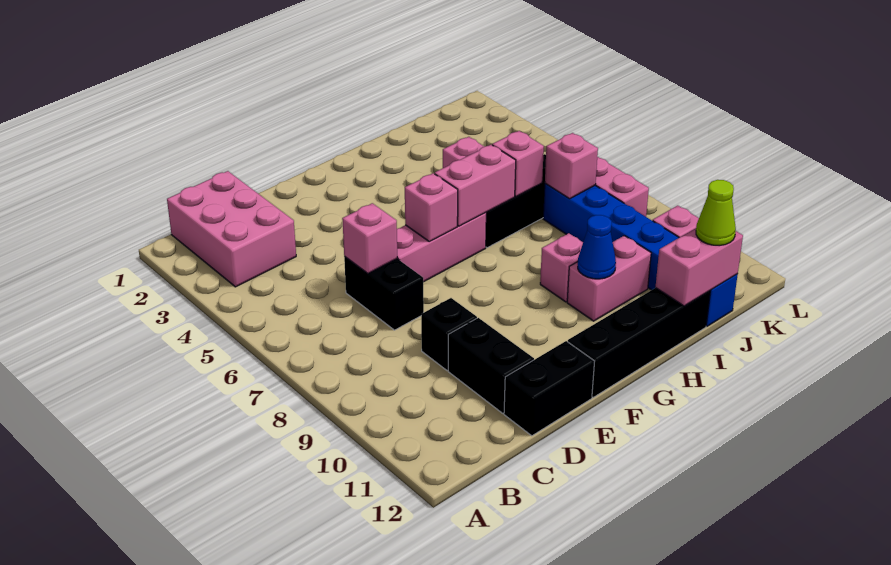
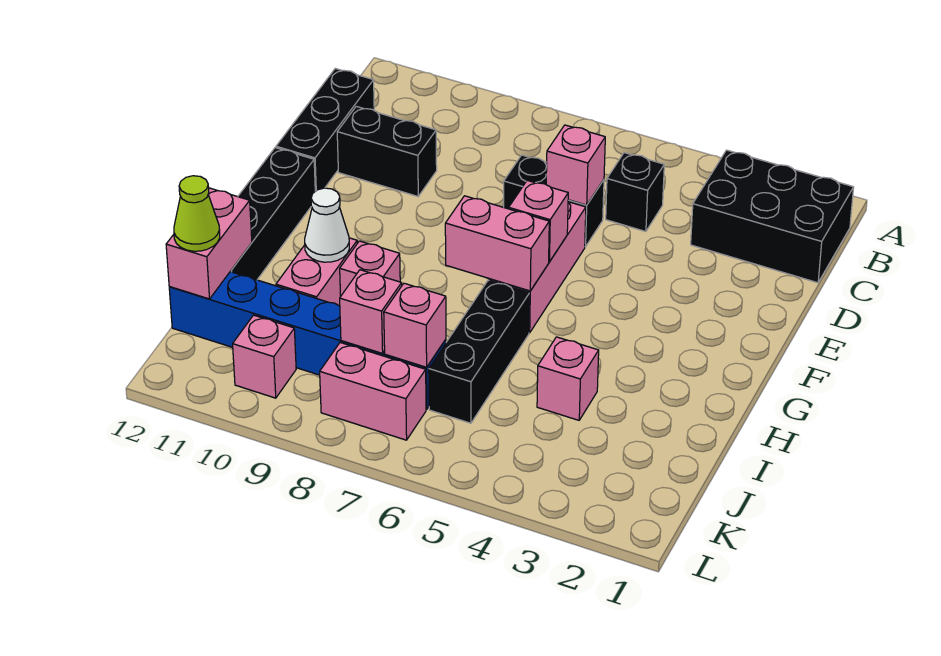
pink brick B1:C3 level 1 -> black brick B1:C3 level 1
black brick D9 level 1 -> black brick C5 level 1
black brick D12:E12 level 1 -> black brick C12:E12 level 1
pink brick G6:H6 level 2 -> pink brick G6:G7 level 2
blue cone H10 level 2 -> white cone H10 level 2
pink brick I6 level 2 -> pink brick J8 level 2

